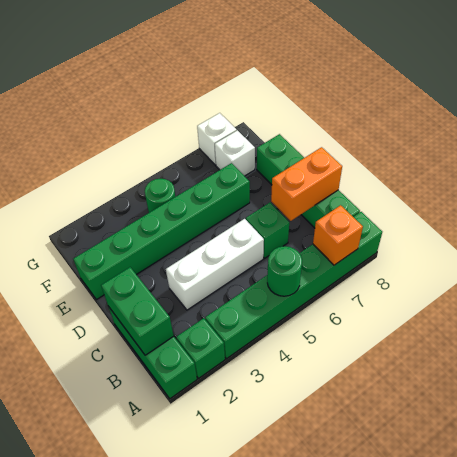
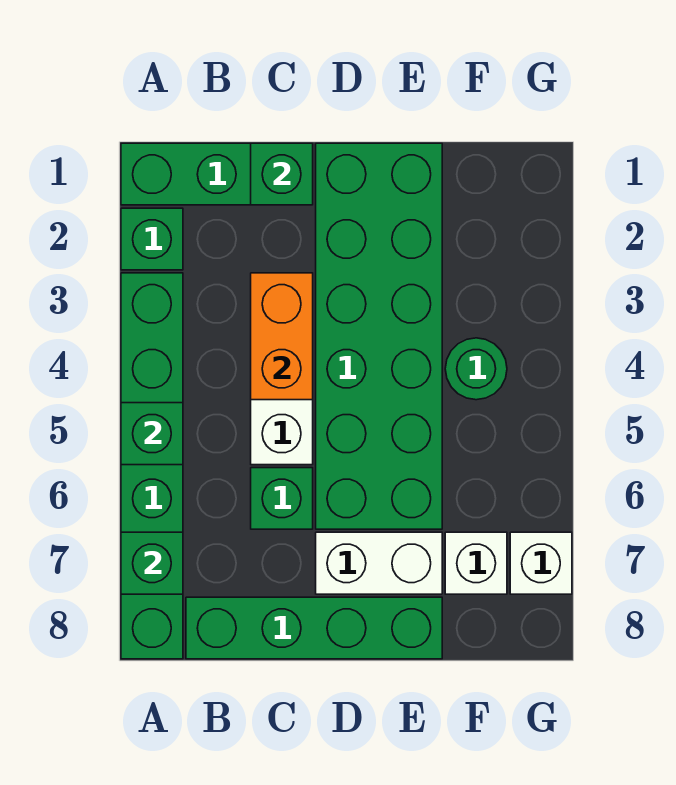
green round brick A5 level 2 -> green brick A5 level 2
orange brick A7 level 2 -> green brick A7 level 2
green brick B1:C1 level 2 -> green brick C1 level 2
orange brick C7:C8 level 2 -> orange brick C3:C4 level 2
none -> white brick D7:E7 level 1
green brick E1:E6 level 1 -> green brick D1:E6 level 1

